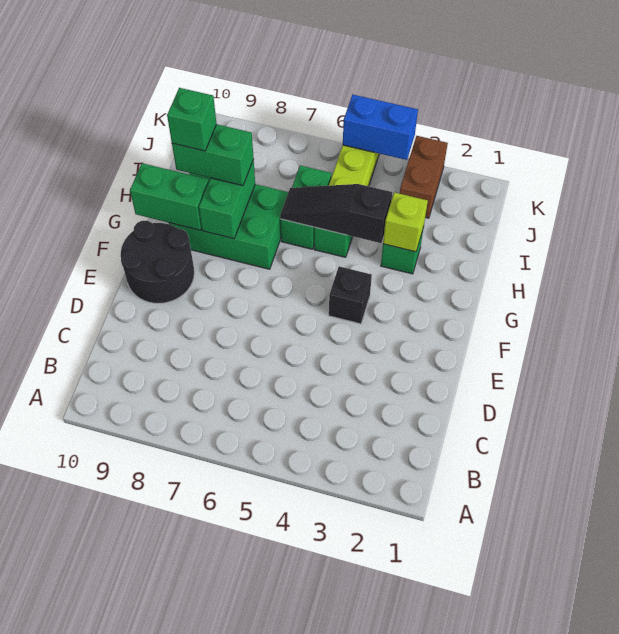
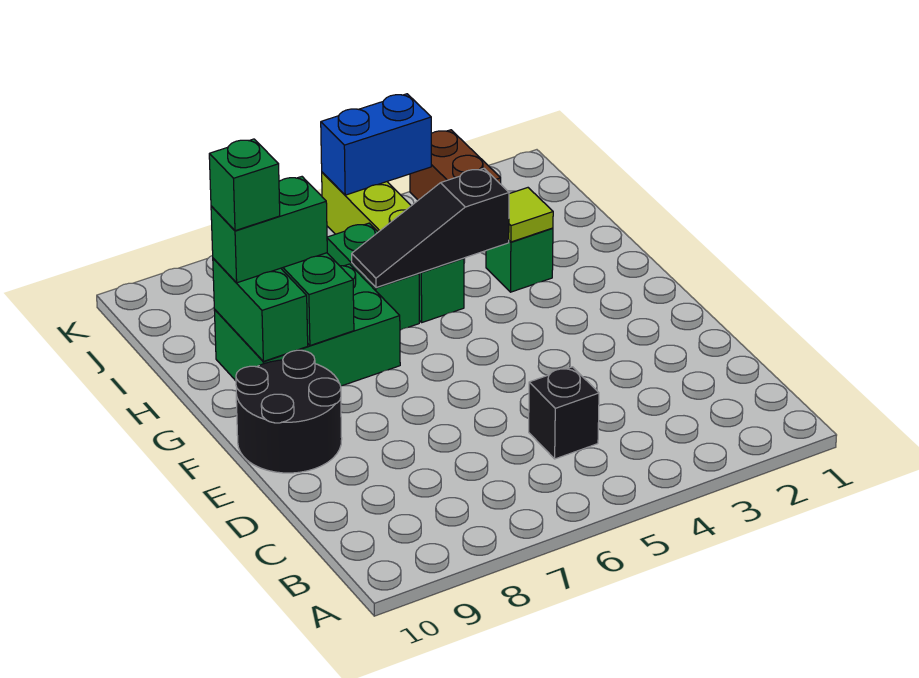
black brick F4 level 1 -> black brick C5 level 1
green brick G9:G10 level 2 -> green brick G9:H9 level 2
lime brick H3 level 2 -> lime tile H3 level 2

